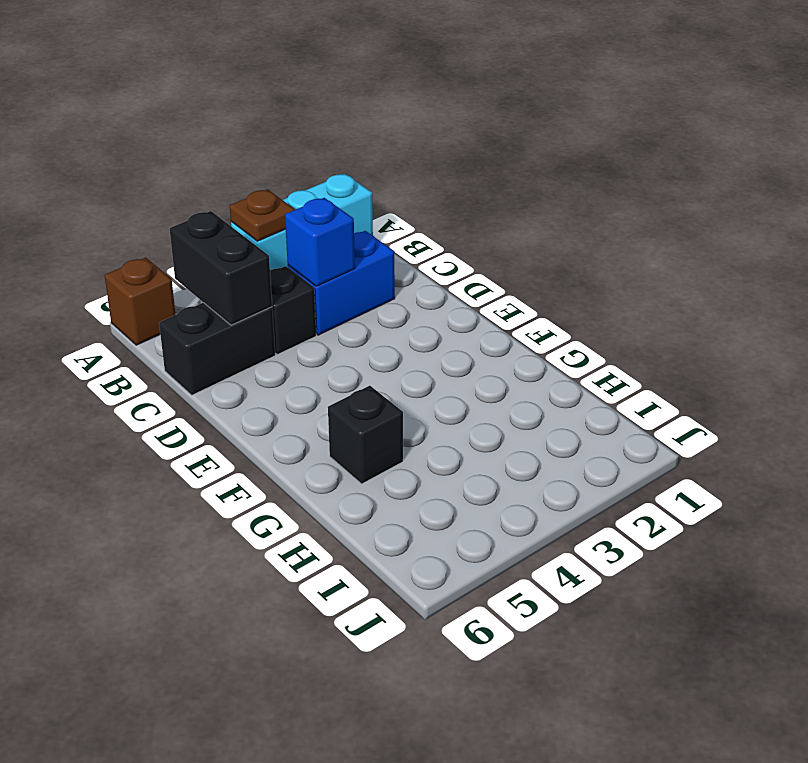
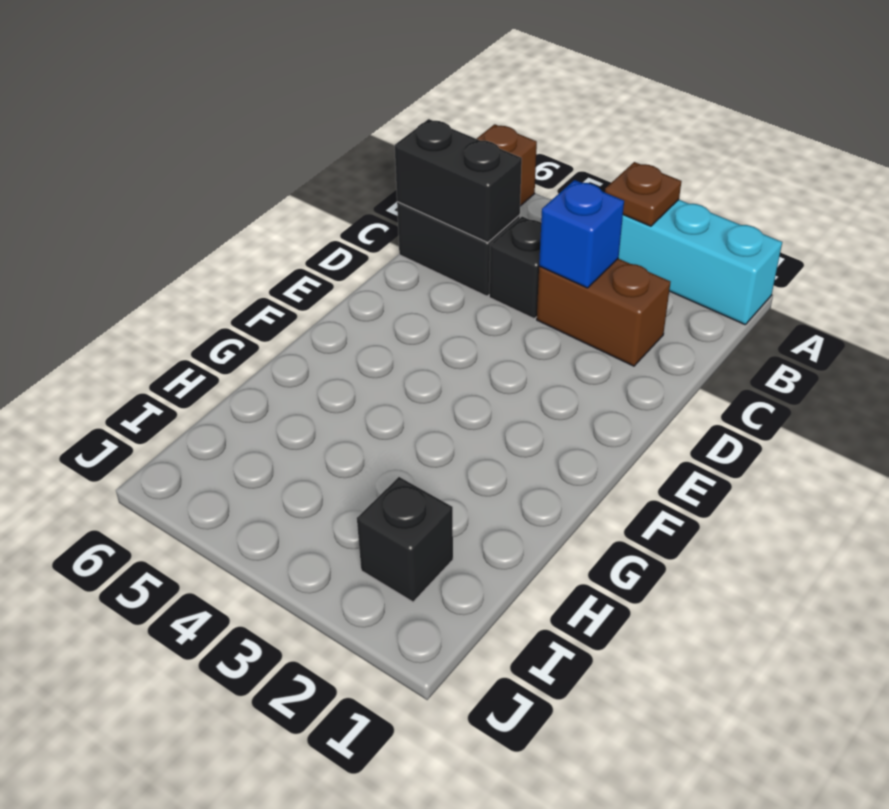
black brick B5:C5 level 2 -> black brick C5:C6 level 2
blue brick C2:C3 level 1 -> brown brick C2:C3 level 1
black brick G5 level 1 -> black brick I2 level 1

